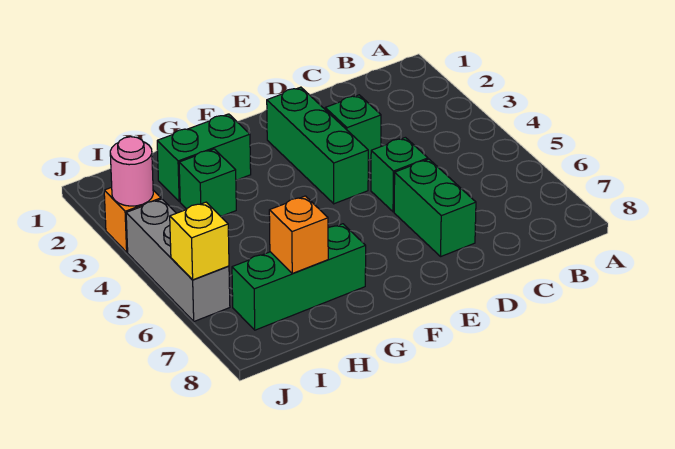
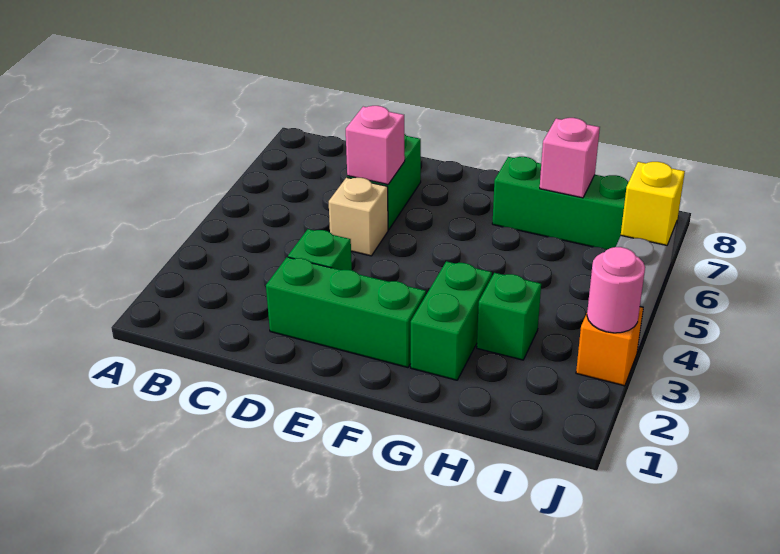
green brick D5 level 1 -> tan brick D5 level 1
none -> pink brick D6 level 2
green brick E2:E4 level 1 -> green brick D2:F2 level 1
green brick G2:H2 level 1 -> green brick G2:G3 level 1
orange brick H7 level 2 -> pink brick H7 level 2

